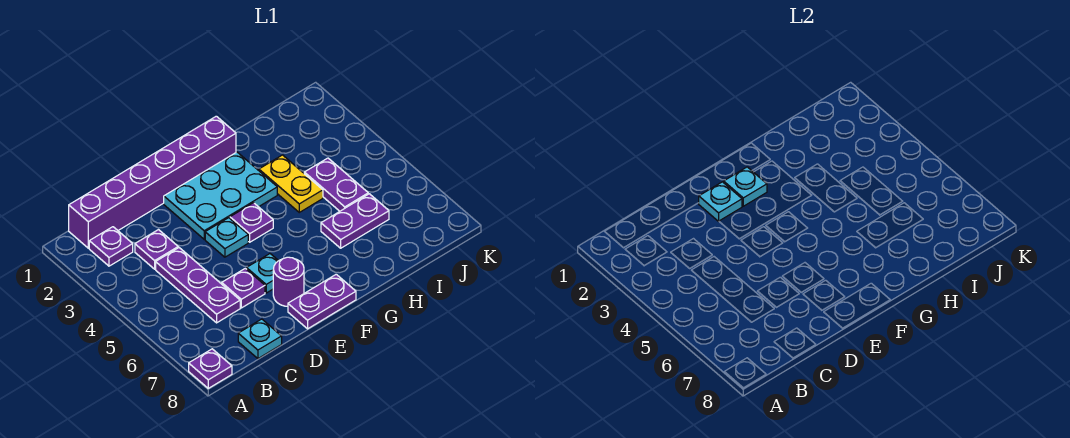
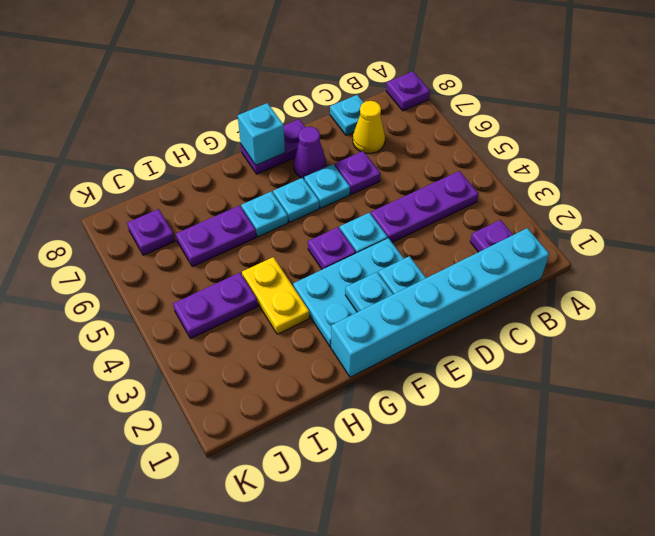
purple brick B1:G1 level 1 -> cyan brick B1:G1 level 1
purple plate C3 level 1 -> purple plate J7 level 1
purple plate C4:C6 level 1 -> purple plate B4:D4 level 1
none -> yellow cone C7 level 1
purple round brick E7 level 1 -> purple cone E7 level 1
none -> cyan plate F6 level 1
none -> cyan brick F8 level 2
none -> cyan plate G6 level 1
purple plate I4:I5 level 1 -> purple plate I4:J4 level 1

